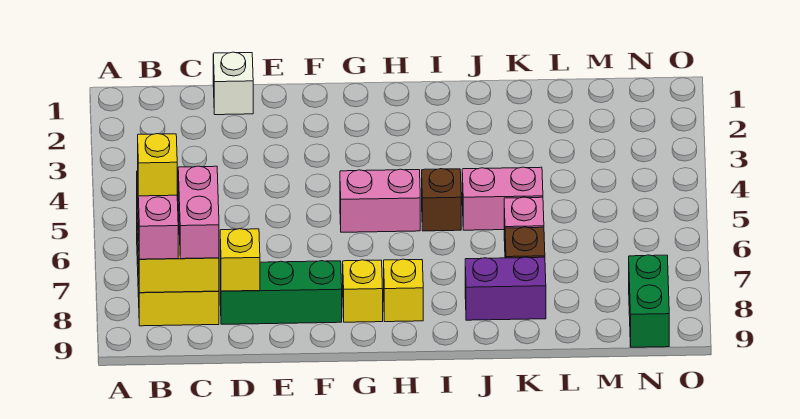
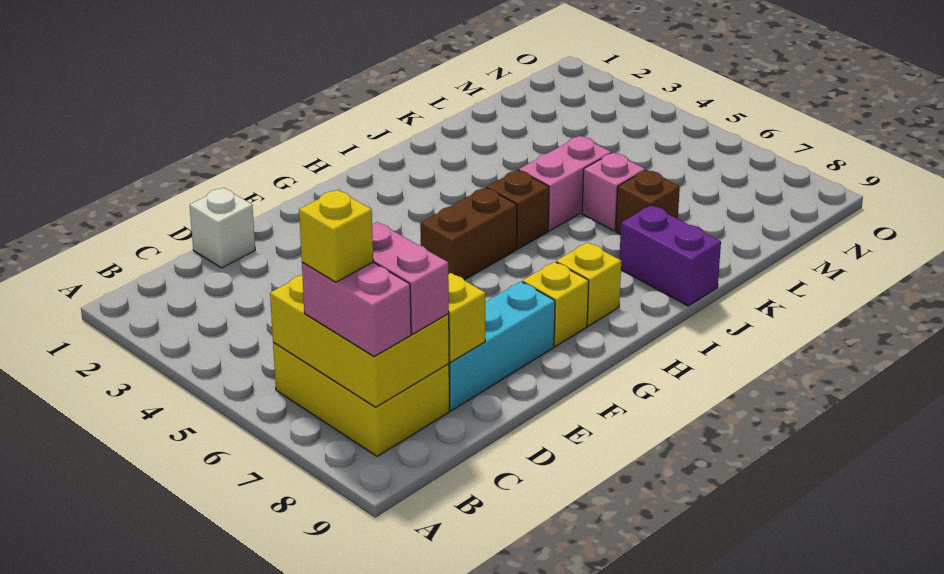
green brick D8:F8 level 1 -> cyan brick D8:F8 level 1
pink brick G5:H5 level 1 -> brown brick G5:H5 level 1
purple brick J8:K8 level 1 -> purple brick J8:J9 level 1
green brick N8:N9 level 1 -> none

